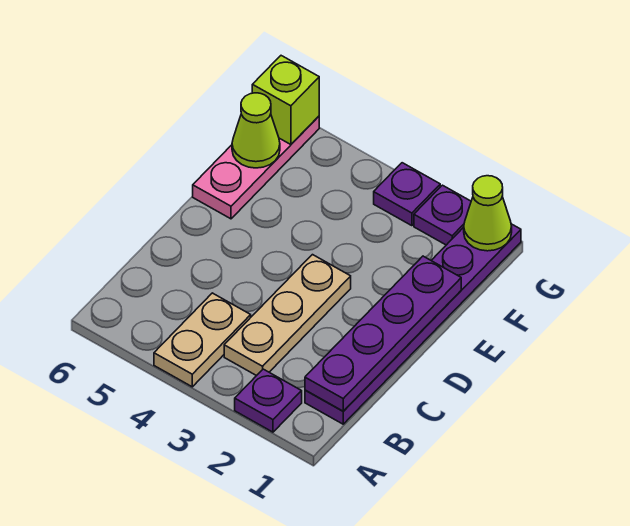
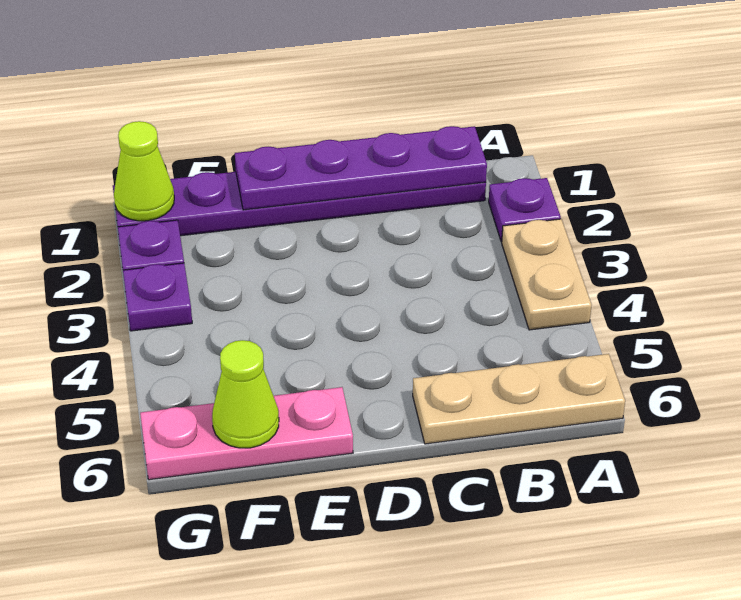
tan plate A4:B4 level 1 -> tan plate A3:A4 level 1
tan plate B3:D3 level 1 -> tan plate A6:C6 level 1
lime brick G6 level 2 -> none

